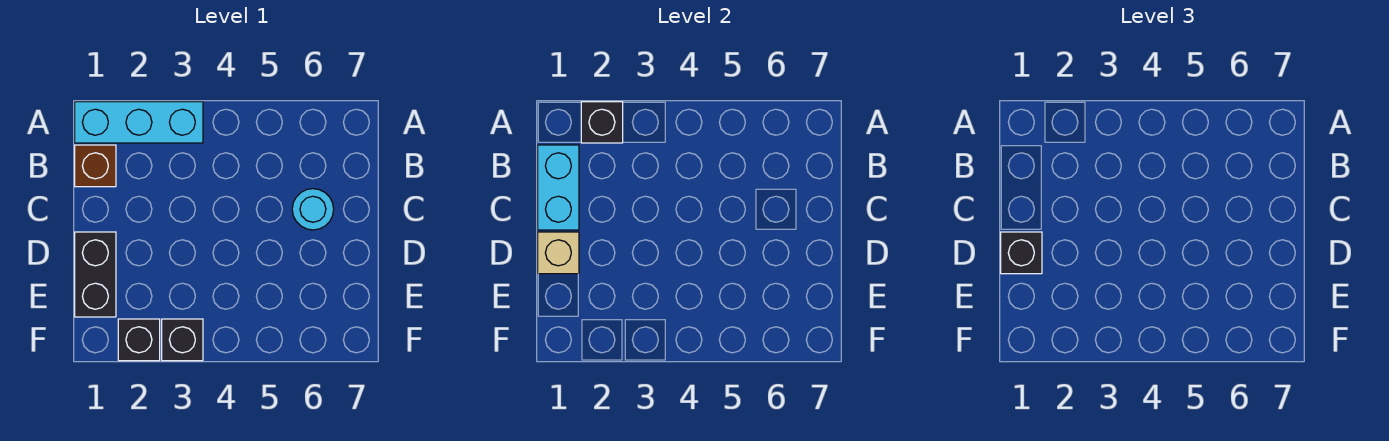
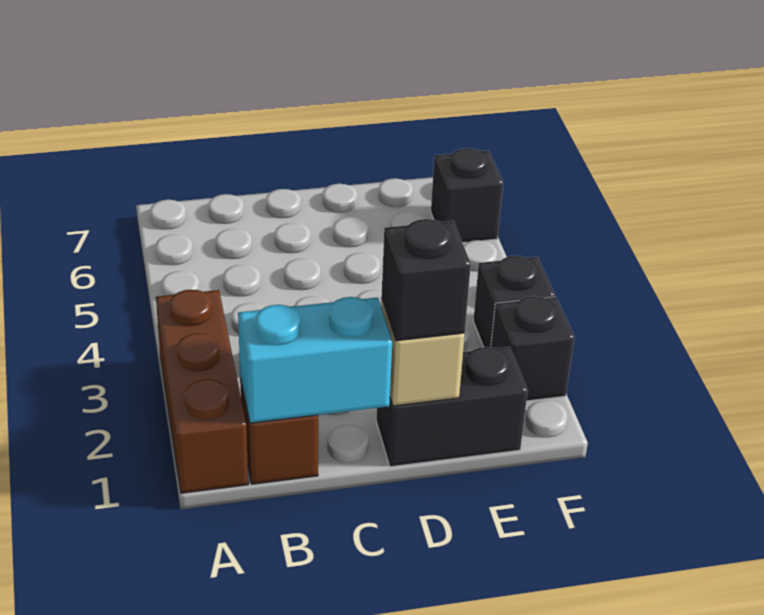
cyan brick A1:A3 level 1 -> brown brick A1:A3 level 1
black brick A2 level 2 -> black brick F6 level 1
cyan round brick C6 level 1 -> none

